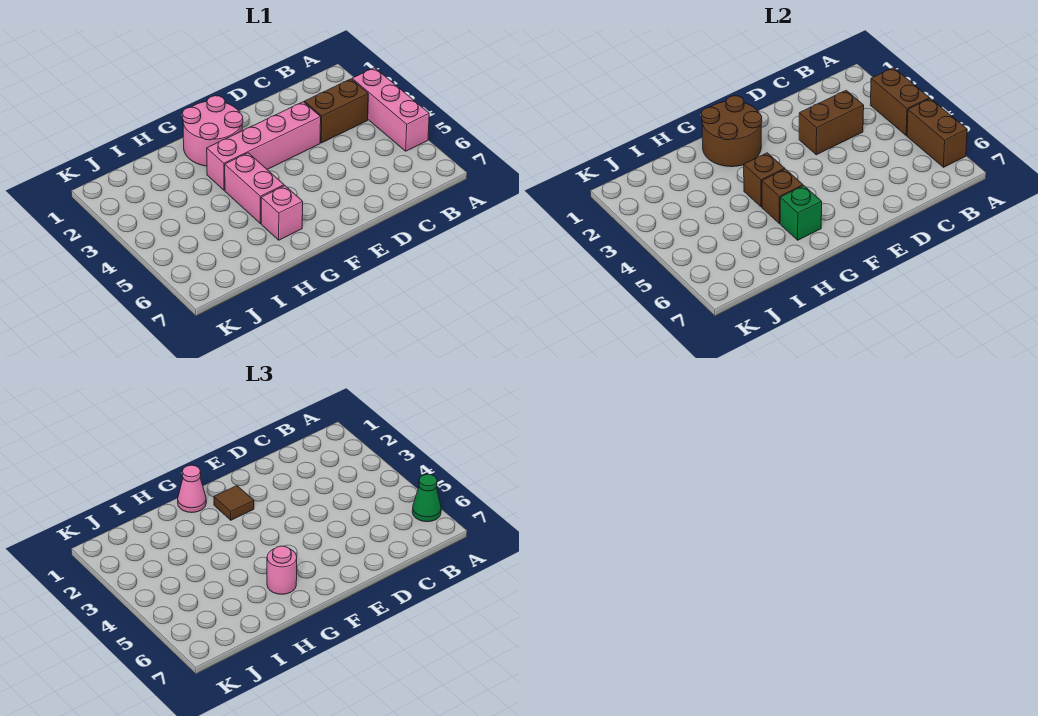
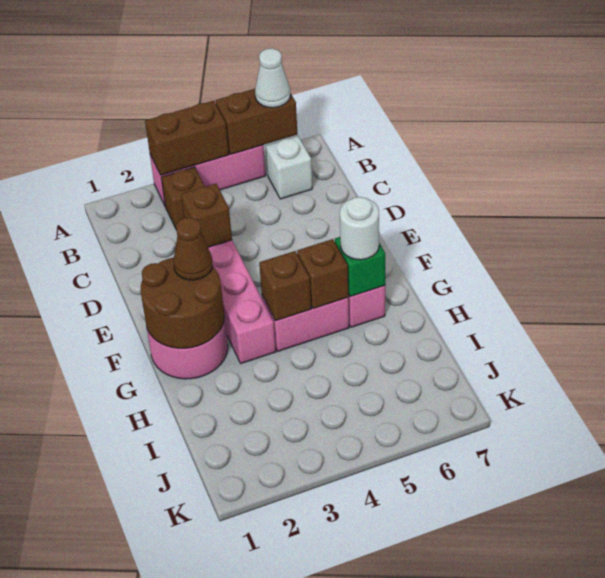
green cone A6 level 3 -> white cone A6 level 3
brown brick B3:C3 level 1 -> brown brick B3 level 1
none -> white brick B6 level 1
brown brick C3:D3 level 2 -> brown brick D3 level 2
brown tile F2 level 3 -> brown cone F2 level 3
pink cone G1 level 3 -> none
pink round brick G6 level 3 -> white round brick G6 level 3

